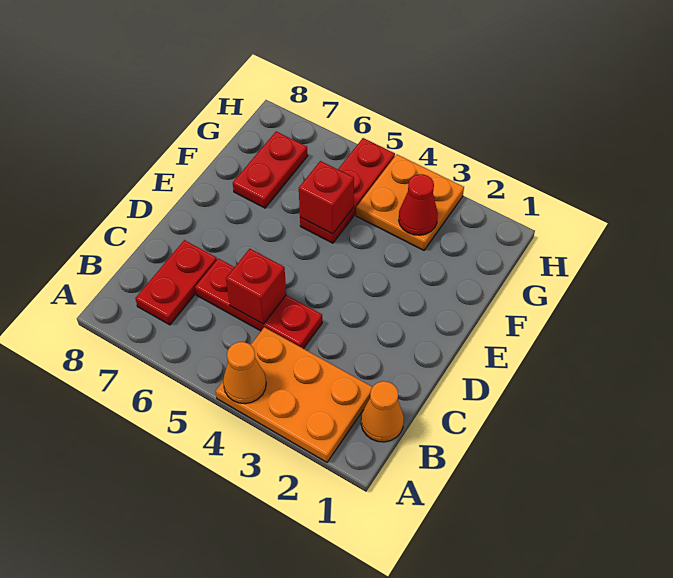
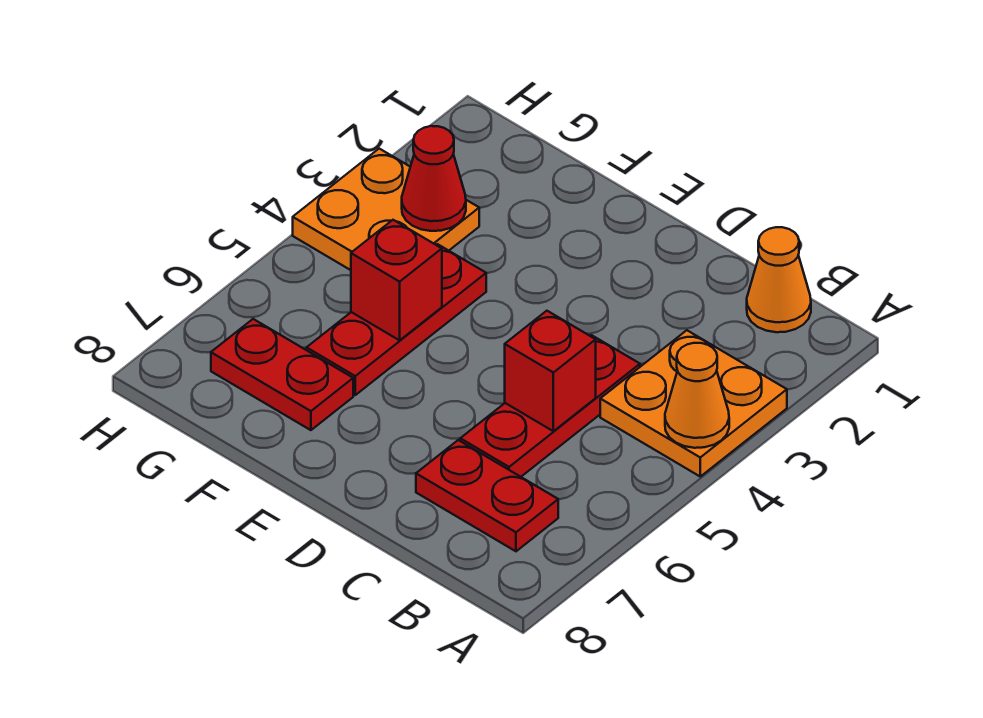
orange plate A2:B4 level 1 -> orange plate A3:B4 level 1
red plate F5:H5 level 1 -> red plate F4:F6 level 1

